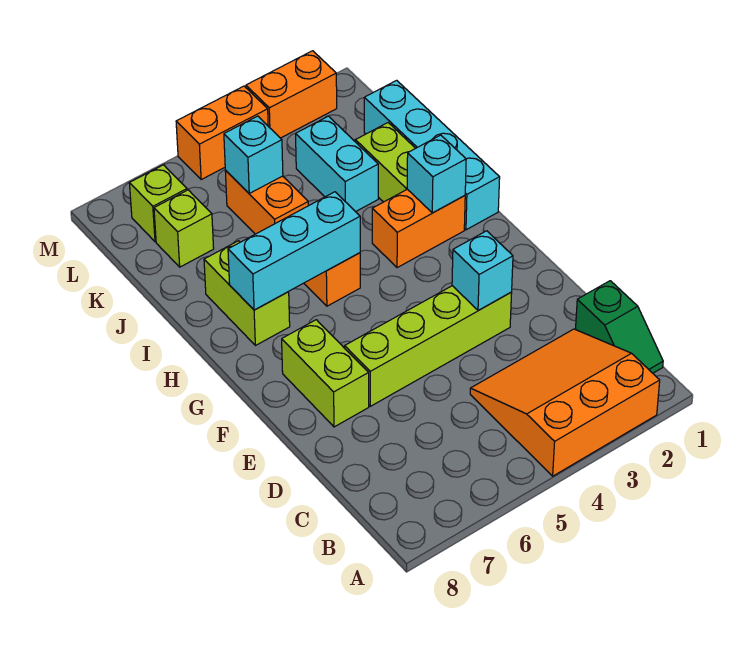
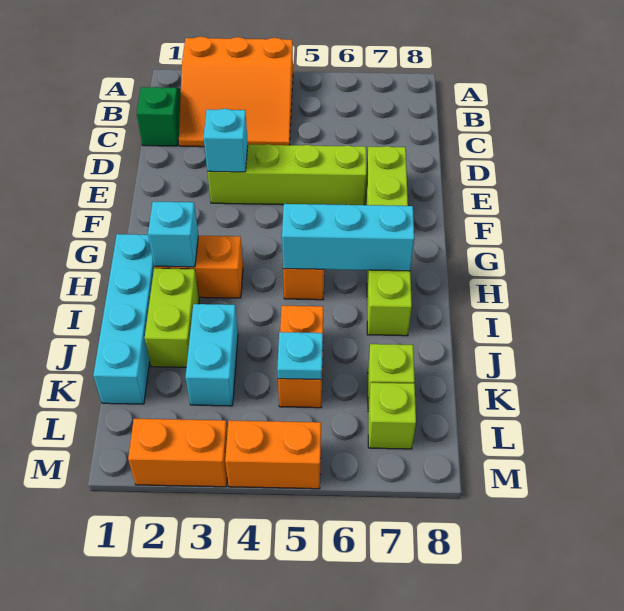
cyan brick K5 level 2 -> cyan plate K5 level 2

